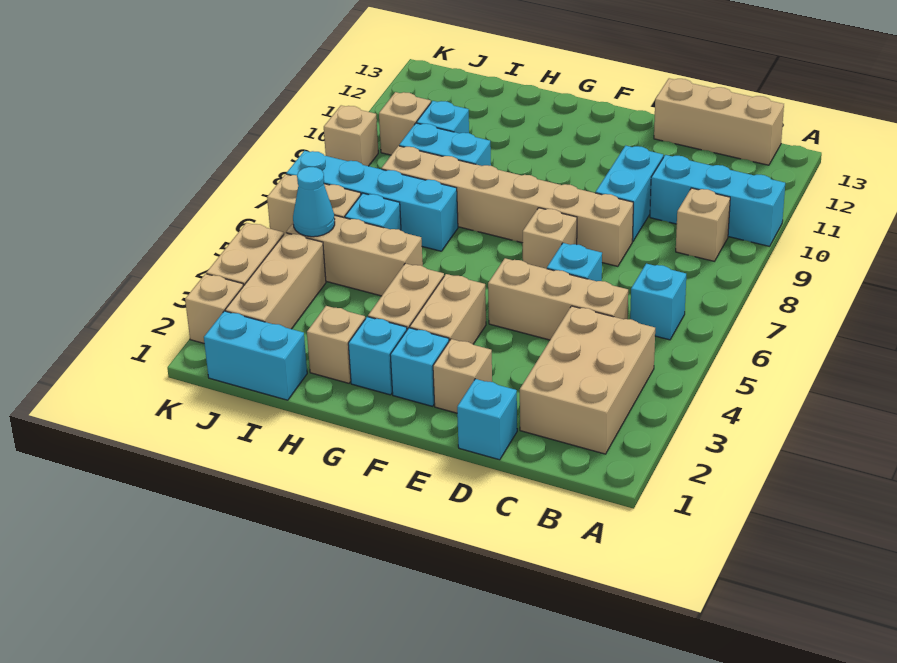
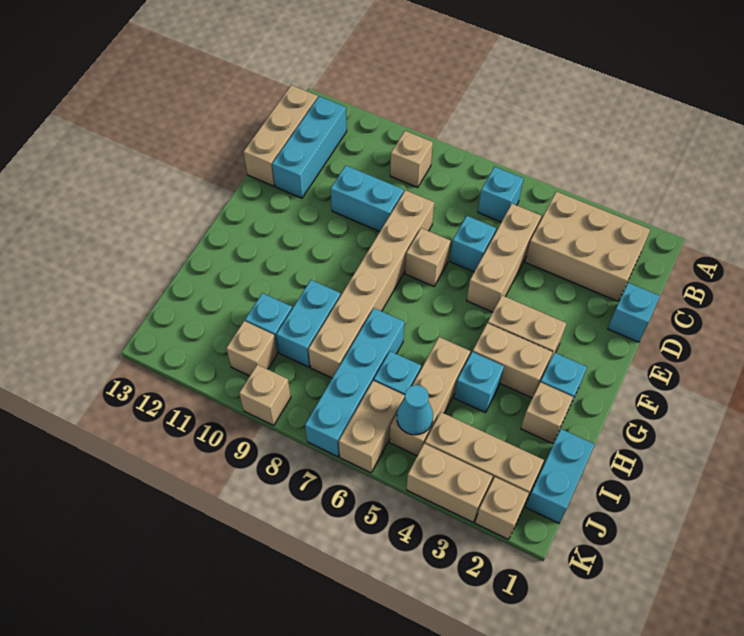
cyan brick A10:C10 level 1 -> cyan brick B12:D12 level 1
tan brick E2 level 1 -> none
cyan brick F2 level 1 -> cyan brick H4 level 1

